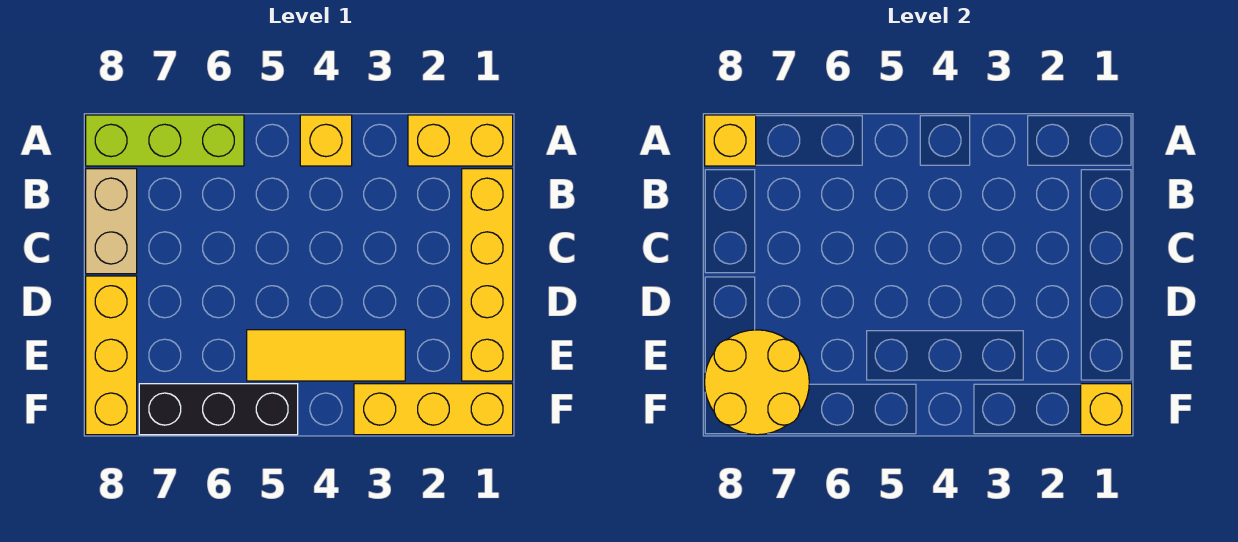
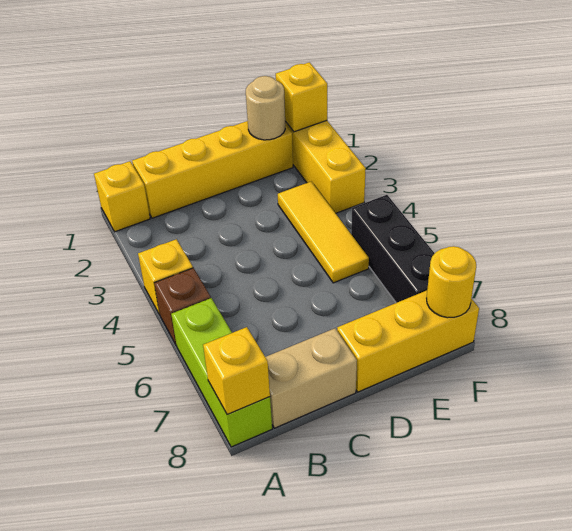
yellow brick A1:A2 level 1 -> yellow brick A1 level 1
none -> brown brick A5 level 1
none -> tan round brick E1 level 2
yellow round brick E7:F8 level 2 -> yellow round brick F8 level 2

